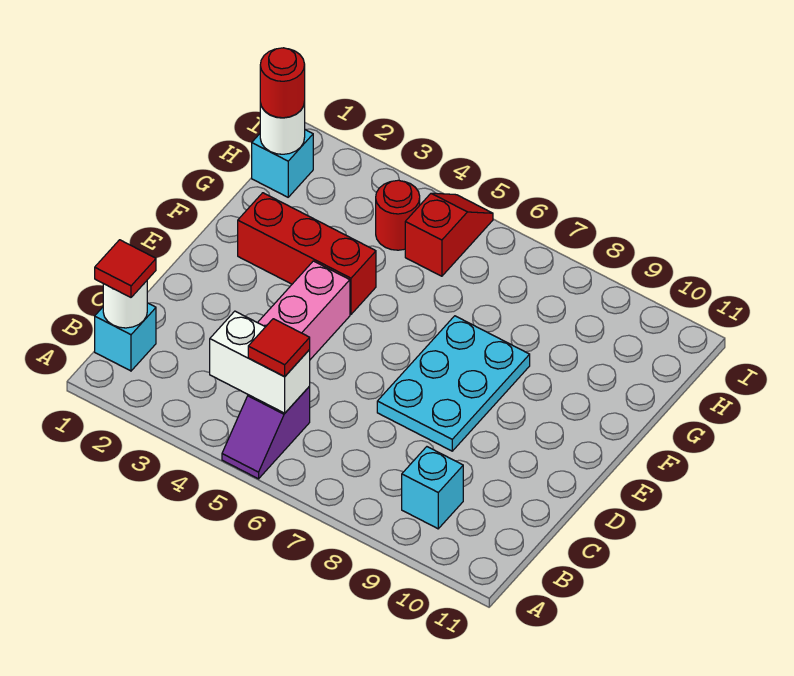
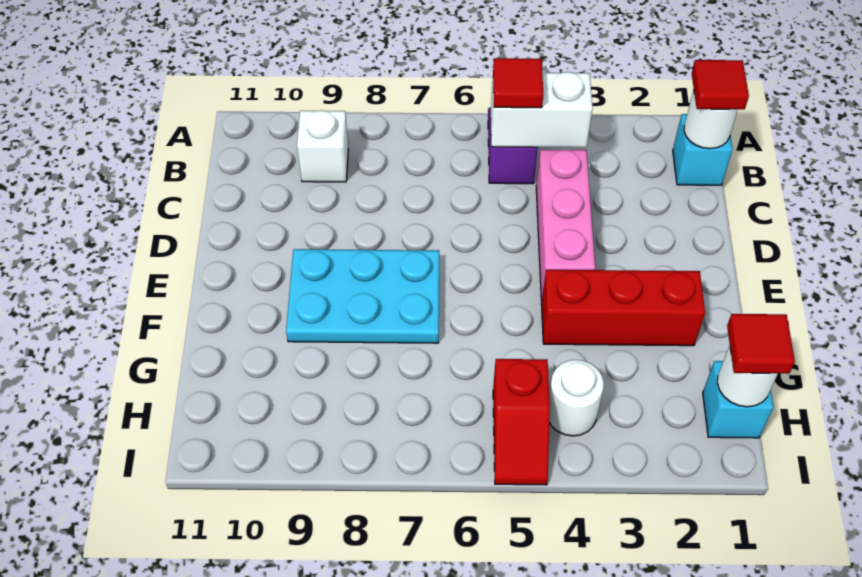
cyan brick B9 level 1 -> white brick B9 level 1
cyan plate D7:F8 level 1 -> cyan plate E7:F9 level 1
red round brick H1 level 3 -> red tile H1 level 3
red round brick H4 level 1 -> white round brick H4 level 1

